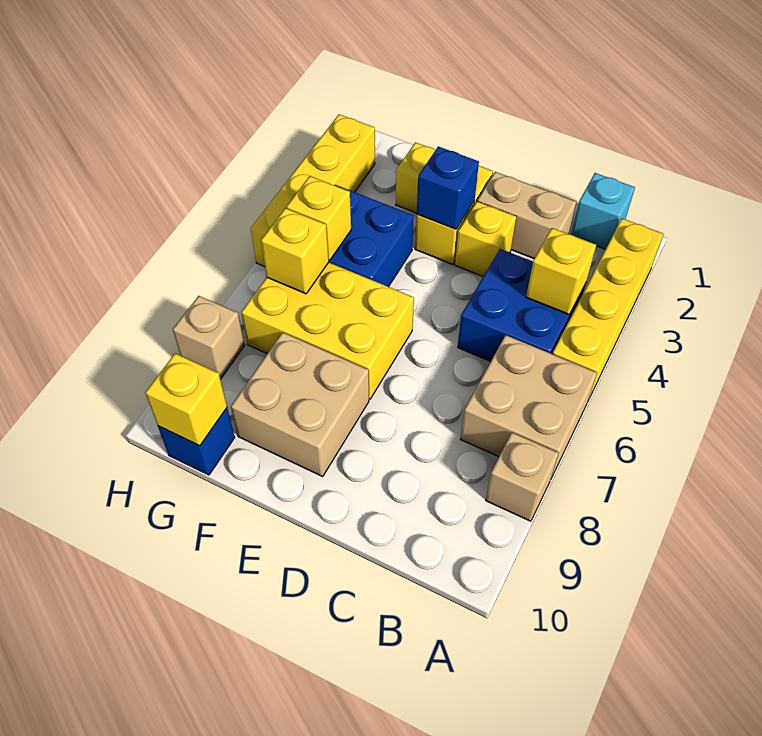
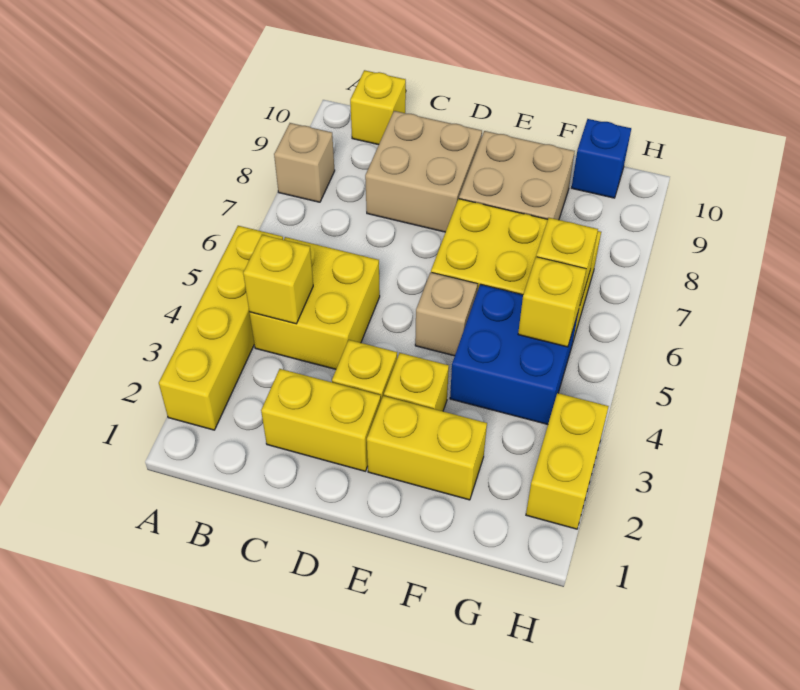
tan brick A6:B7 level 1 -> tan brick C8:D9 level 1
cyan brick B1 level 1 -> none
blue brick B4:C5 level 1 -> yellow brick B4:C5 level 1
tan brick C2:D2 level 1 -> yellow brick C2:D2 level 1
blue brick E3 level 2 -> none
yellow brick G10 level 2 -> yellow brick B10 level 1
yellow brick H2:H5 level 1 -> yellow brick H2:H3 level 1
tan brick H8 level 1 -> tan brick E5 level 1

